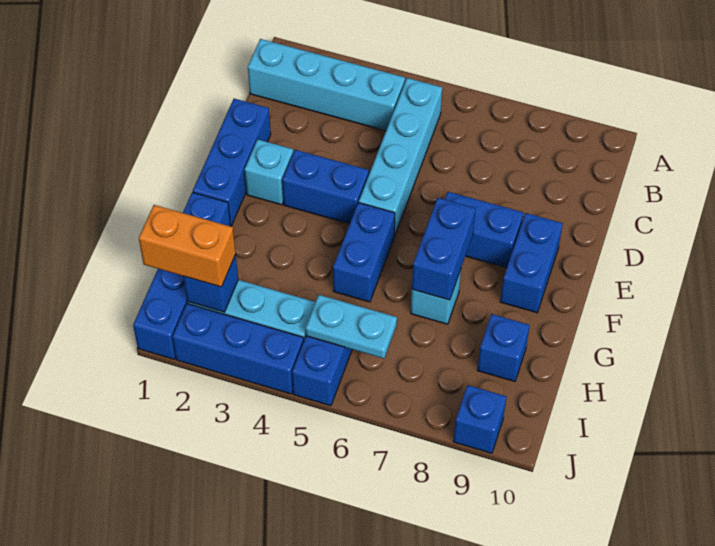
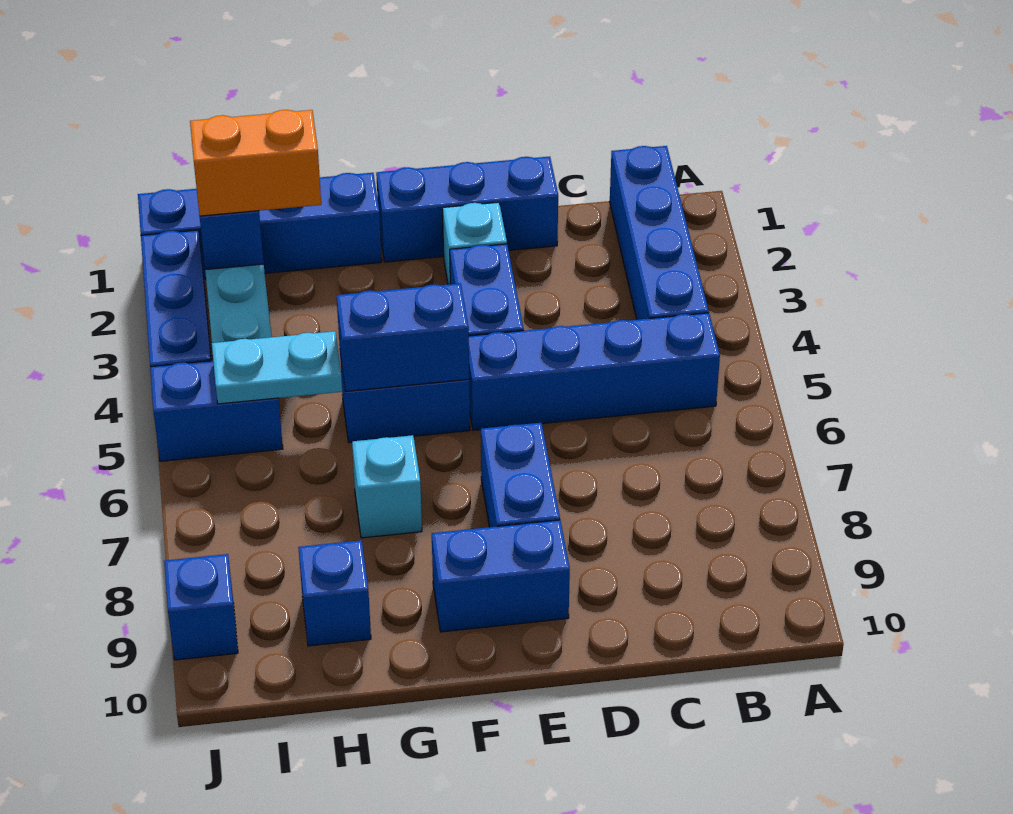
cyan brick B1:B4 level 1 -> blue brick B1:B4 level 1
cyan brick B5:E5 level 1 -> blue brick B5:E5 level 1
blue brick F7:G7 level 2 -> blue brick F5:G5 level 2
orange brick I1:I2 level 3 -> orange brick H2:I2 level 3
cyan plate I5:I6 level 2 -> cyan plate H5:I5 level 2

